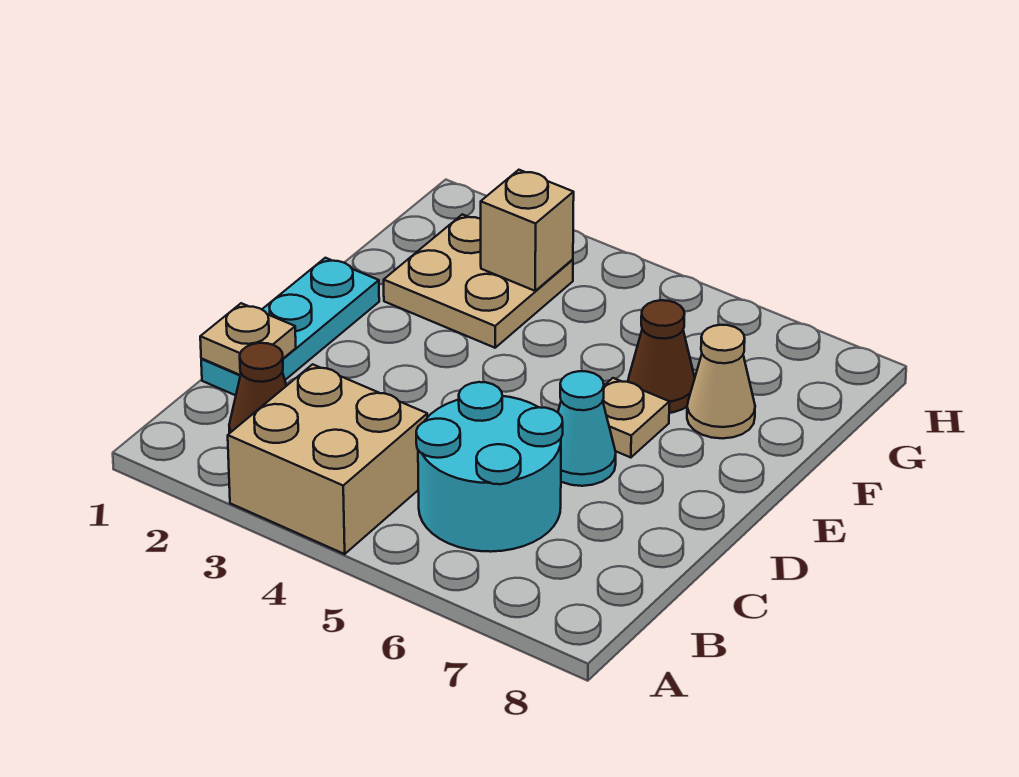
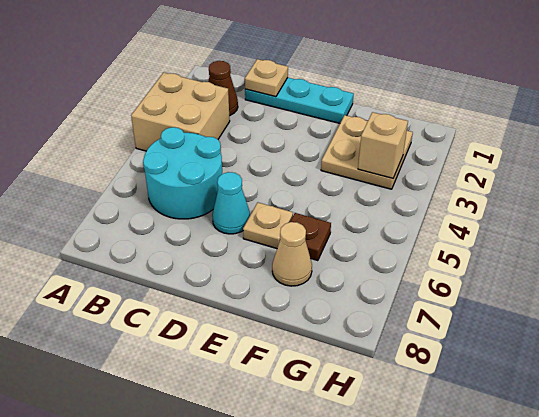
brown cone F6 level 1 -> brown plate F6 level 1

